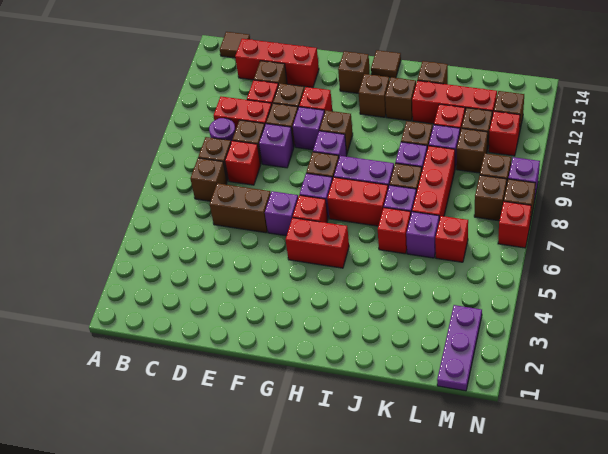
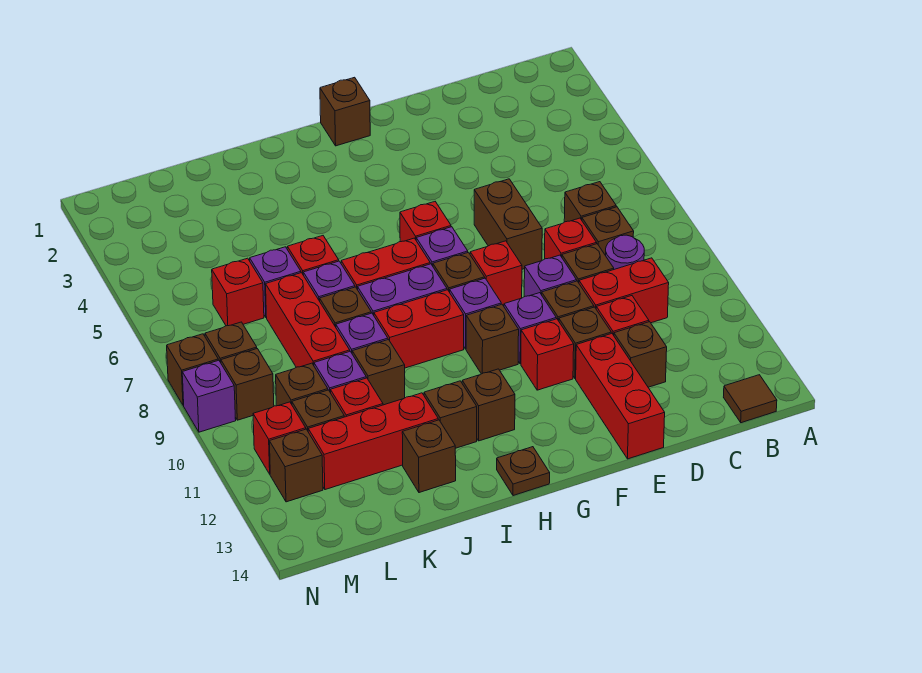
red brick C13:E13 level 1 -> red brick E12:E14 level 1
brown brick D6:E6 level 1 -> brown brick E6:E7 level 1
purple brick F6 level 1 -> none
red brick G5:H5 level 1 -> red brick H9:I9 level 1
brown brick G13 level 1 -> brown brick G1 level 1
brown tile H14 level 1 -> brown plate H14 level 1
purple plate M1:M3 level 1 -> none
red brick N7 level 1 -> red brick F8 level 1

